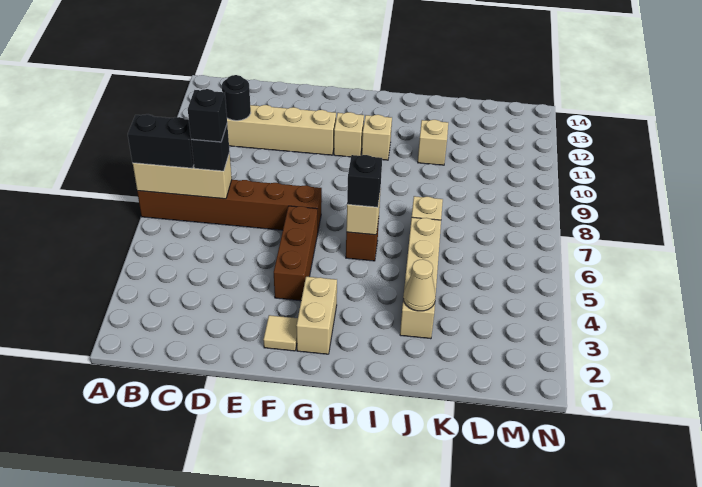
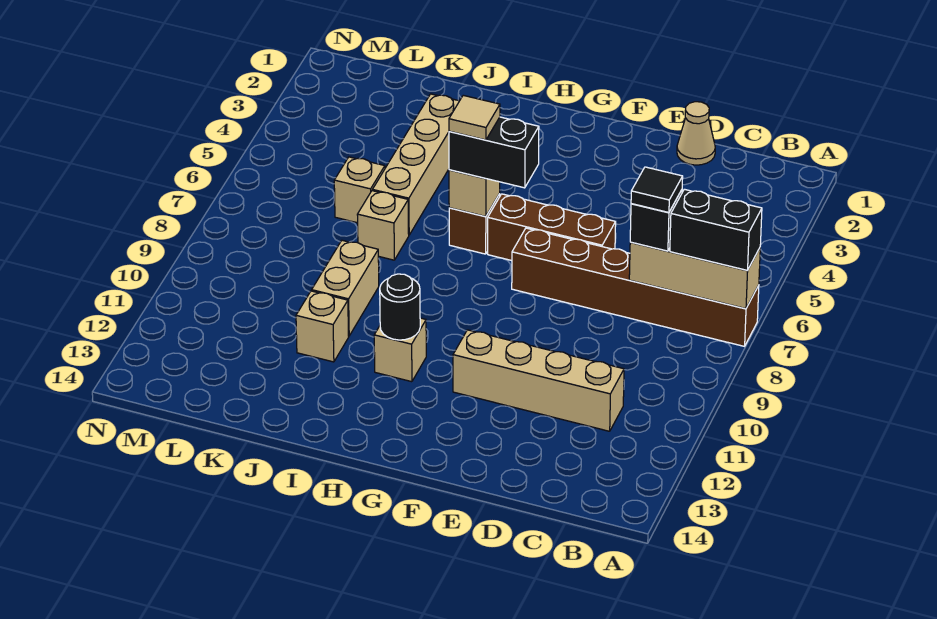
black brick C7 level 4 -> black tile C7 level 4
black round brick C11 level 2 -> black round brick H11 level 2
tan tile F2 level 1 -> tan tile H6 level 4
brown brick F4:F6 level 1 -> brown brick E6:G6 level 1
tan brick G2:G3 level 1 -> tan brick J9:J10 level 1
tan brick G11 level 1 -> tan brick K6 level 1
black brick H6 level 3 -> black brick G6:H6 level 3
tan cone J3 level 2 -> tan cone D1 level 1

